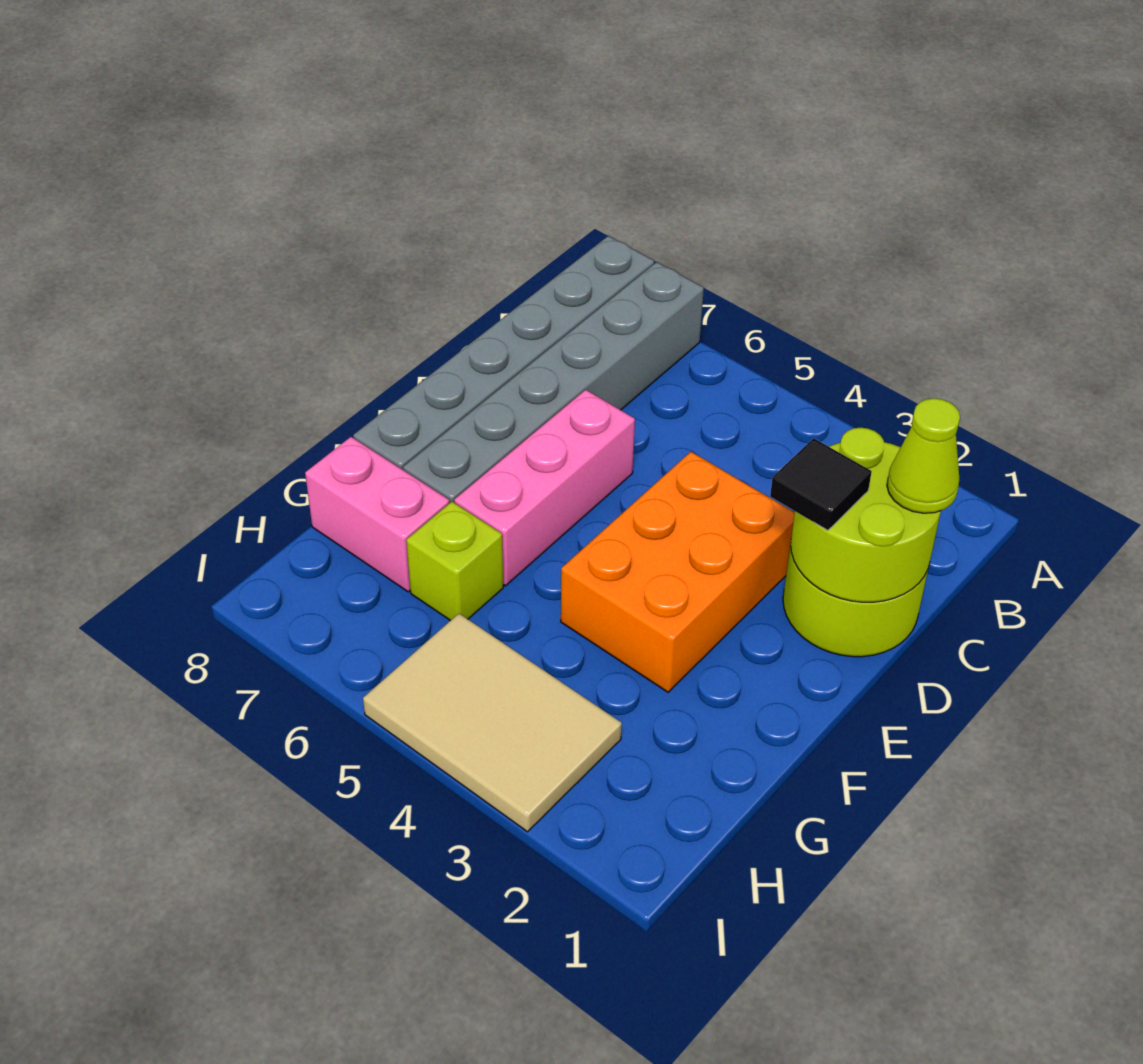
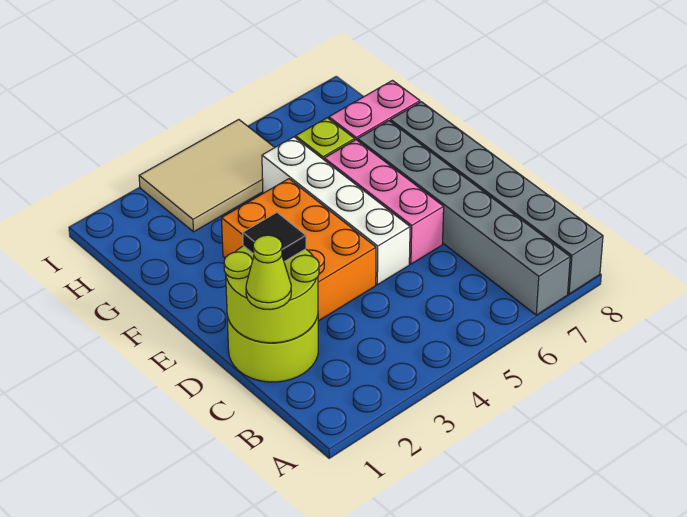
none -> white brick D5:G5 level 1

